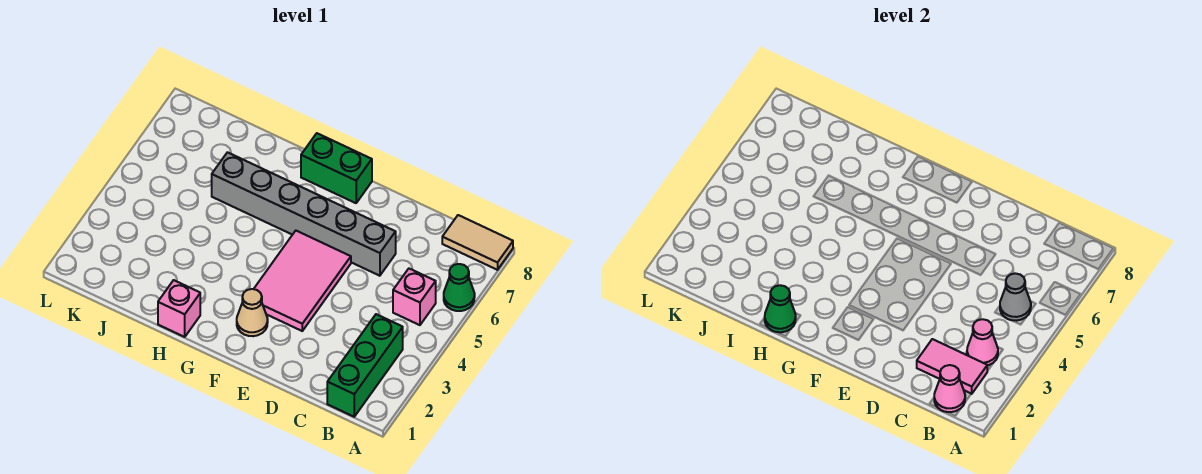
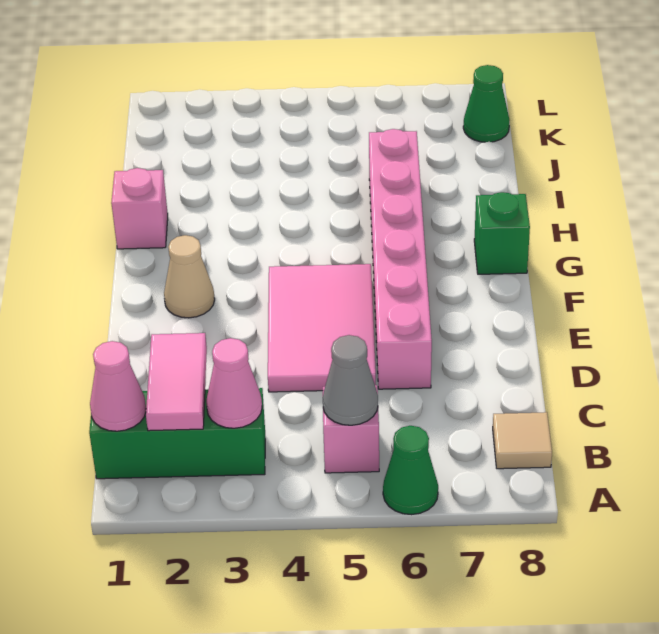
tan tile A8:B8 level 1 -> tan tile B8 level 1
grey brick D6:I6 level 1 -> pink brick D6:I6 level 1
pink tile E3:F5 level 1 -> pink tile D4:F5 level 1
green brick F8:G8 level 1 -> green brick G8 level 1
green cone H1 level 2 -> green cone K8 level 1

